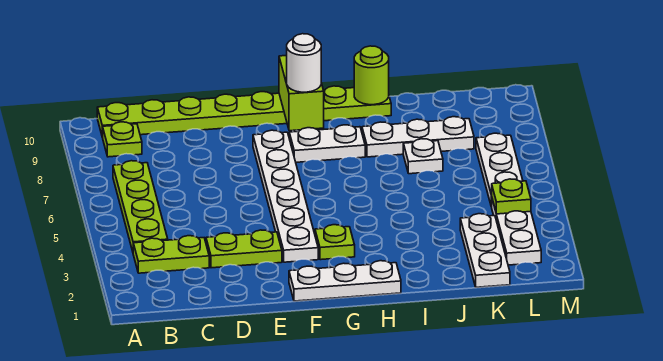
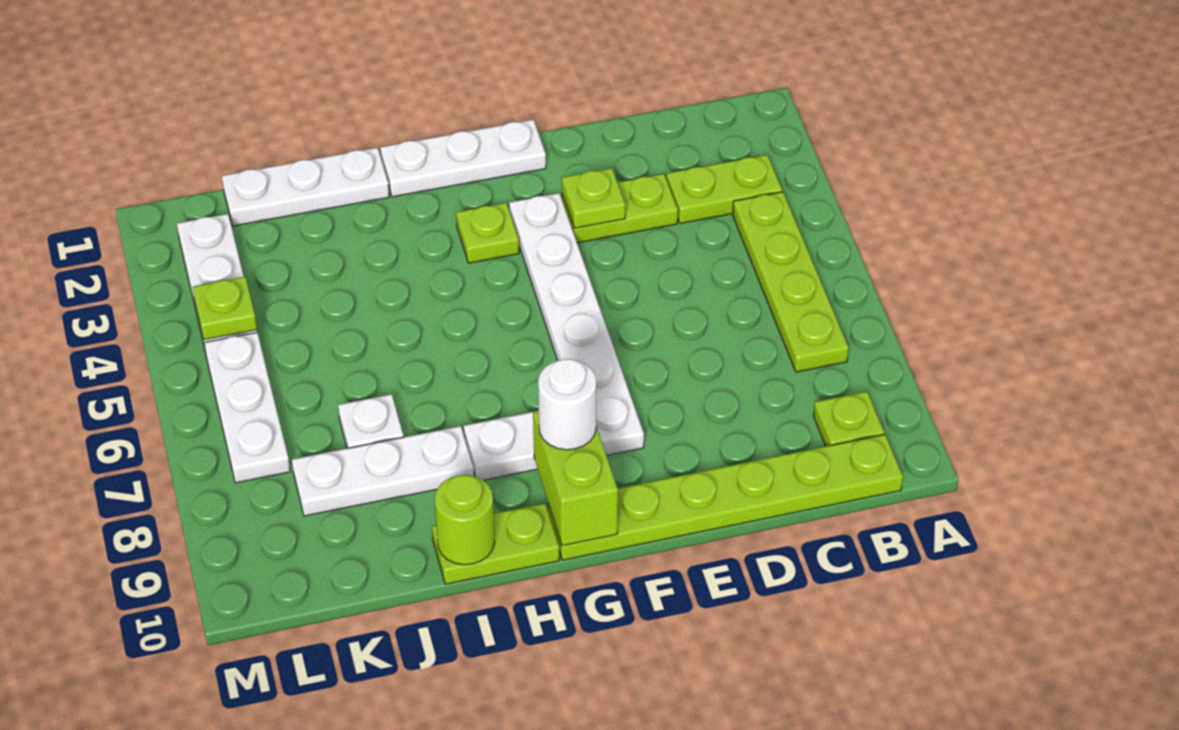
none -> lime plate E3 level 2
white plate K1:K3 level 1 -> white plate I1:K1 level 1

